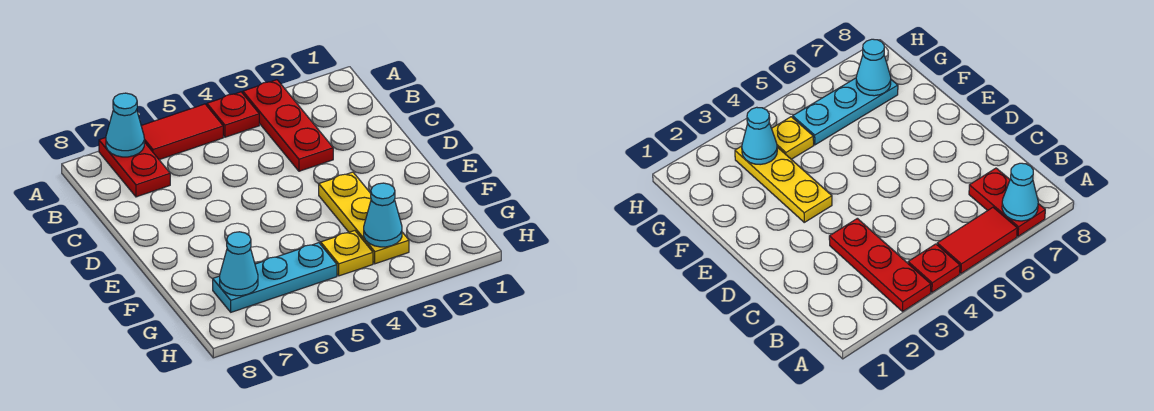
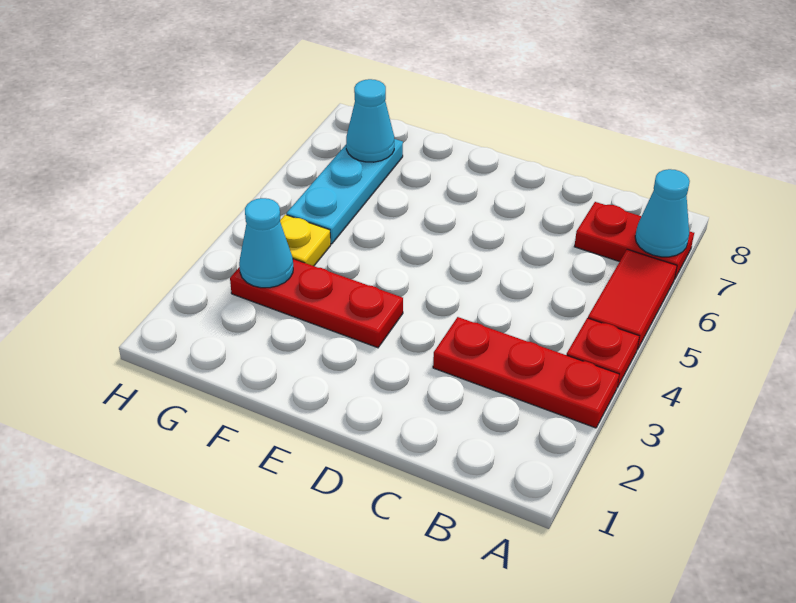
yellow plate E3:G3 level 1 -> red plate E3:G3 level 1

